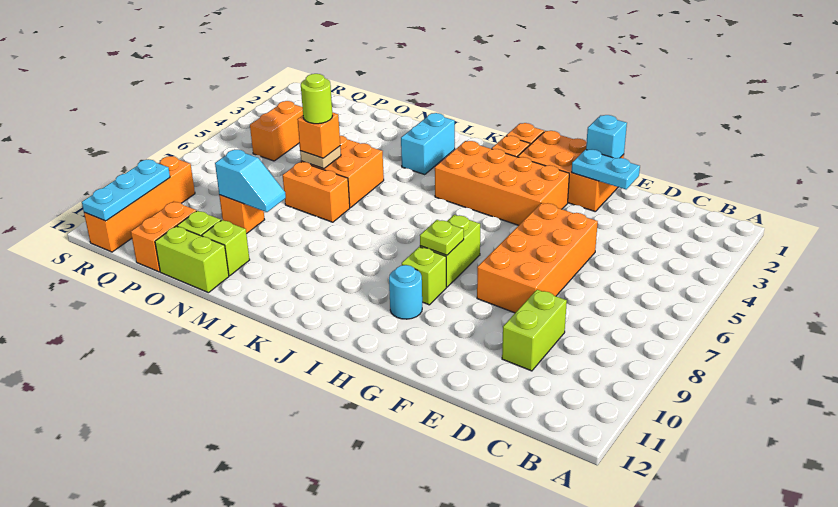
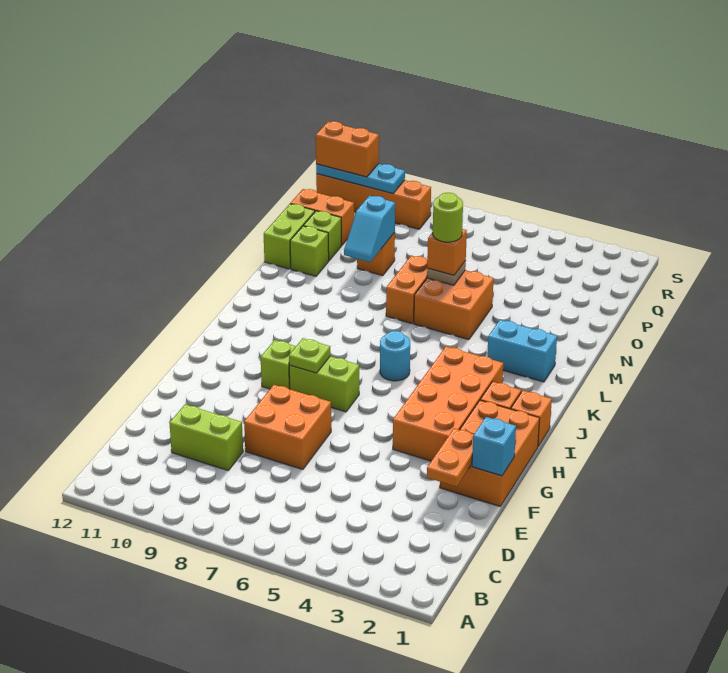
cyan plate E2:F2 level 2 -> orange plate E2:F2 level 2
orange brick E5:F8 level 1 -> orange brick E7:F8 level 1
cyan round brick H10 level 1 -> cyan round brick J6 level 1
orange brick Q4:Q5 level 1 -> orange brick R11:R12 level 3

